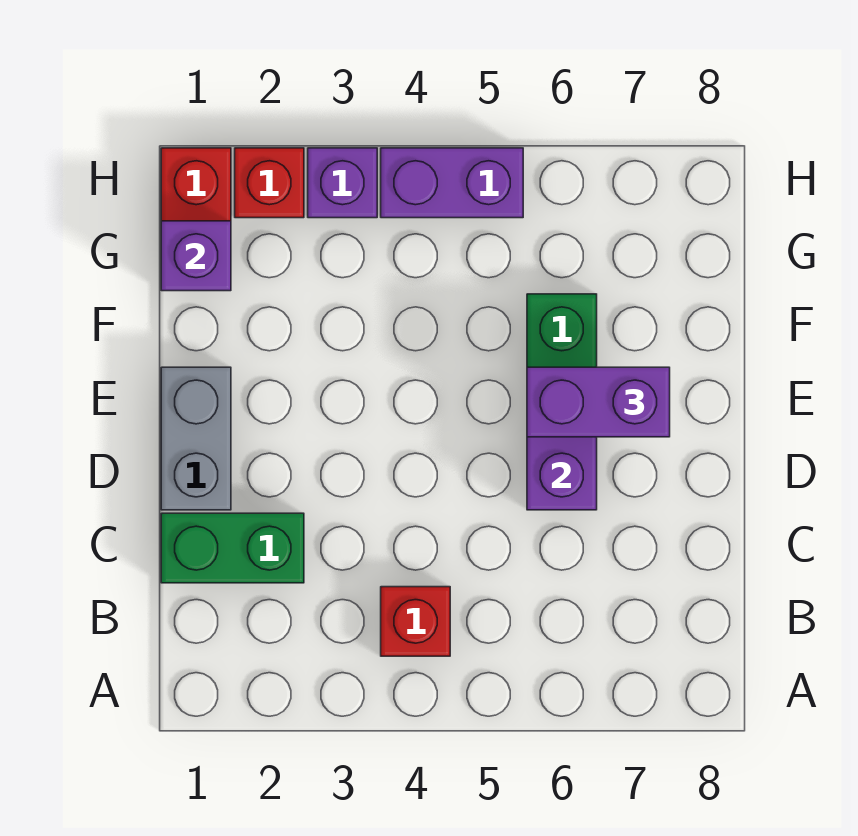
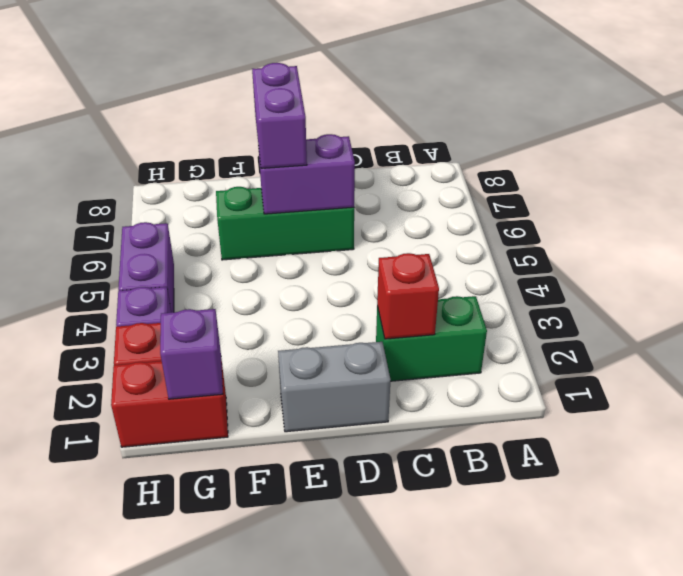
red brick B4 level 1 -> red brick C2 level 2
green brick C1:C2 level 1 -> green brick B2:C2 level 1

